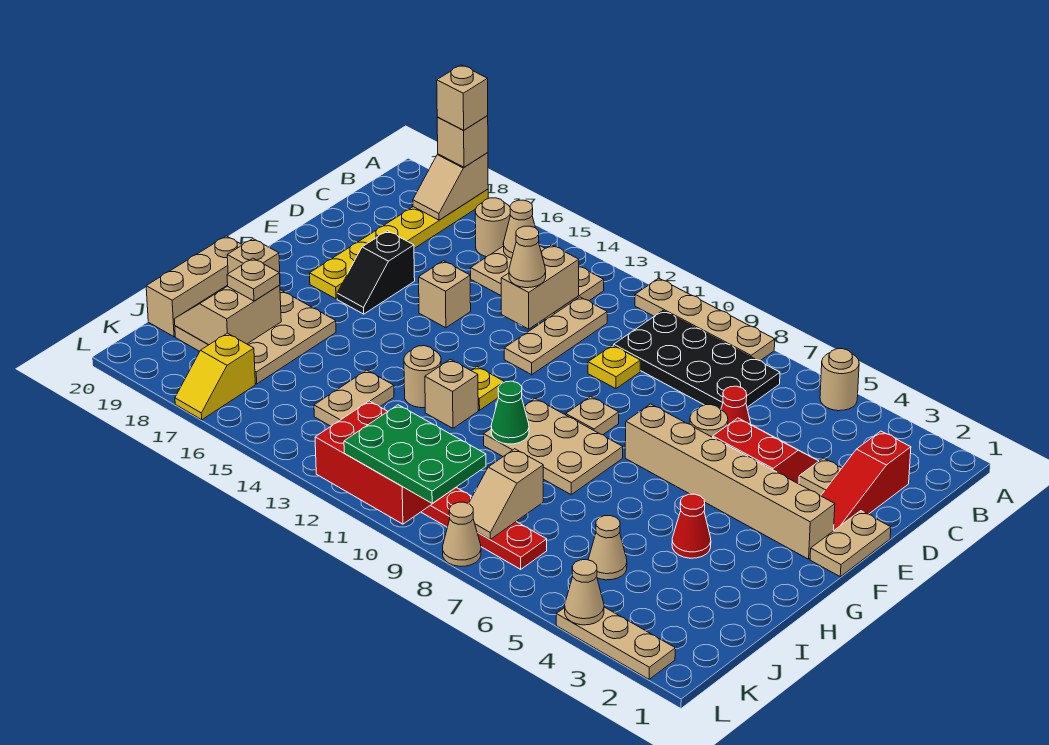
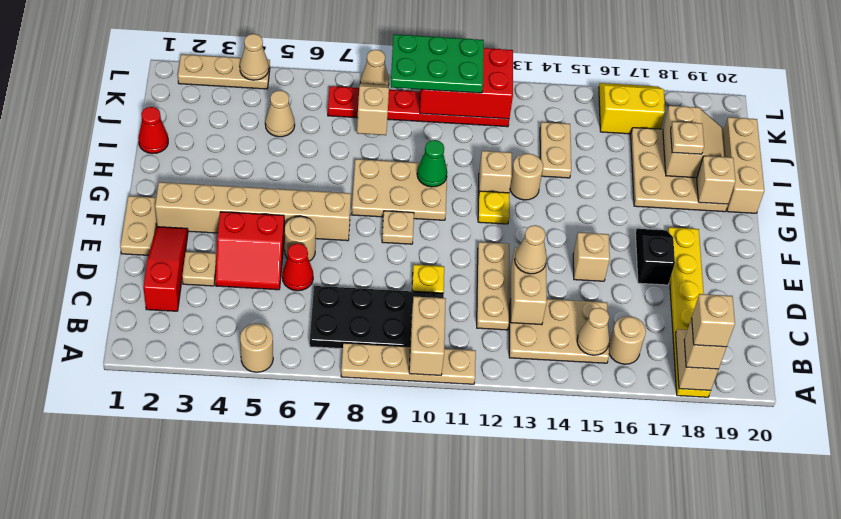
none -> tan brick A10:B10 level 2
red cone H4 level 1 -> red cone I1 level 1
yellow slope K17:L17 level 1 top K -> yellow slope K16:L17 level 1 top K

